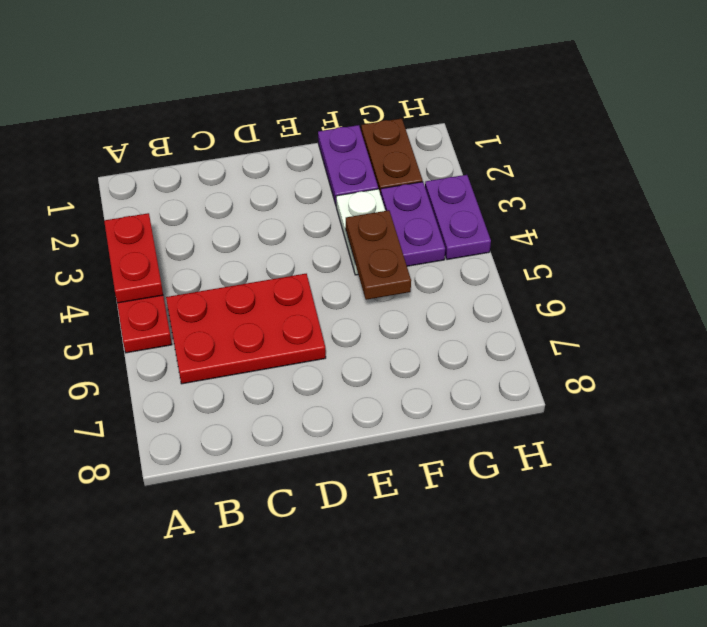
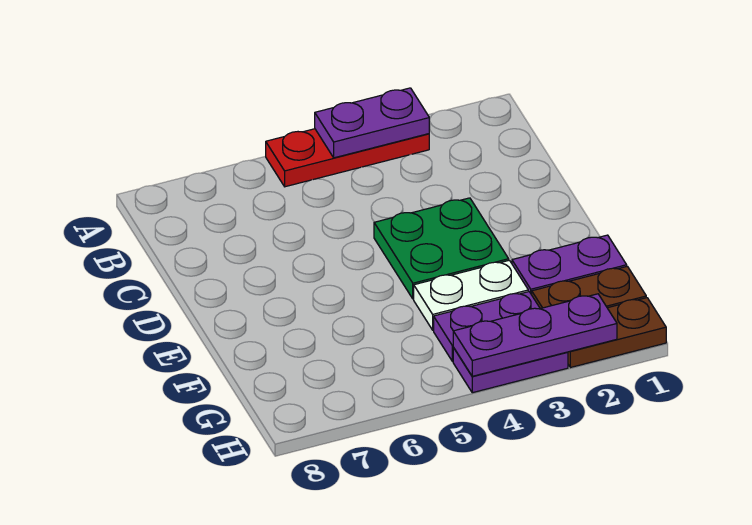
red plate A3:A4 level 2 -> purple plate A3:A4 level 2
red plate B5:D6 level 1 -> none
none -> green plate D3:E4 level 1
brown plate F4:F5 level 2 -> brown plate H1:H2 level 1
none -> purple plate H2:H4 level 2

